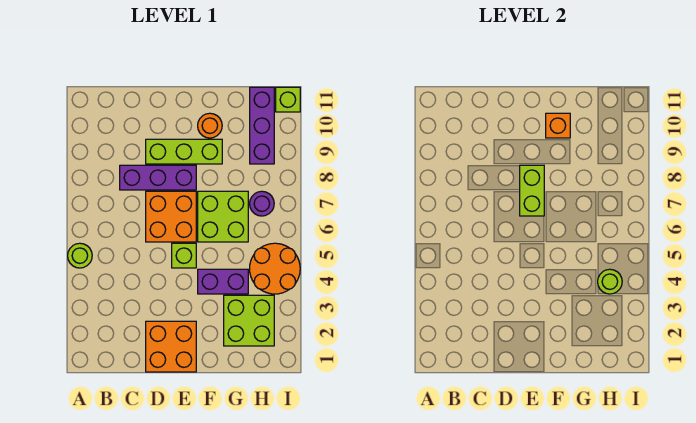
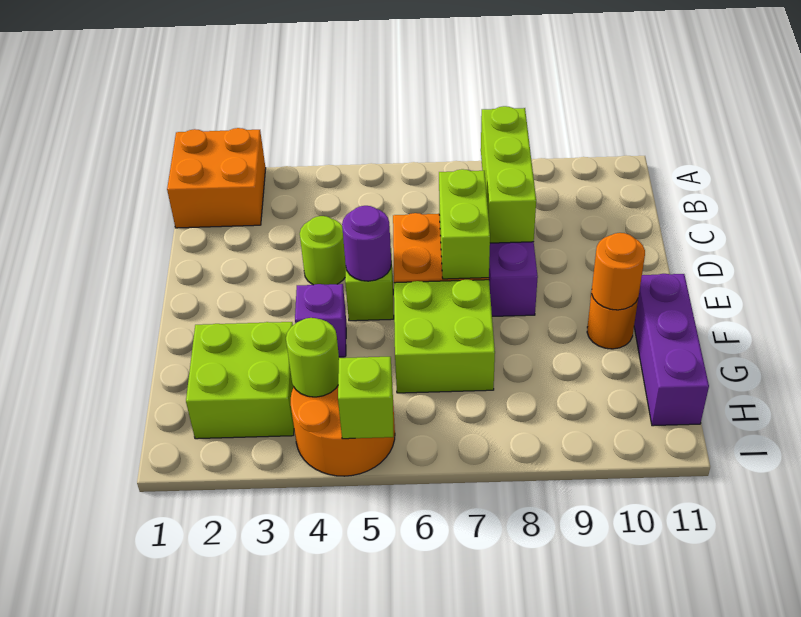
lime round brick A5 level 1 -> lime round brick D4 level 1
orange brick D1:E2 level 1 -> orange brick A1:B2 level 1
lime brick D9:F9 level 1 -> lime brick B8:D8 level 2
lime brick E7:E8 level 2 -> lime brick D7:E7 level 2
purple brick F4:G4 level 1 -> purple brick F4 level 1
orange brick F10 level 2 -> orange round brick F10 level 2
purple round brick H7 level 1 -> purple round brick E5 level 2
purple brick H9:H11 level 1 -> purple brick F11:H11 level 1
lime brick I11 level 1 -> lime brick I5 level 2

